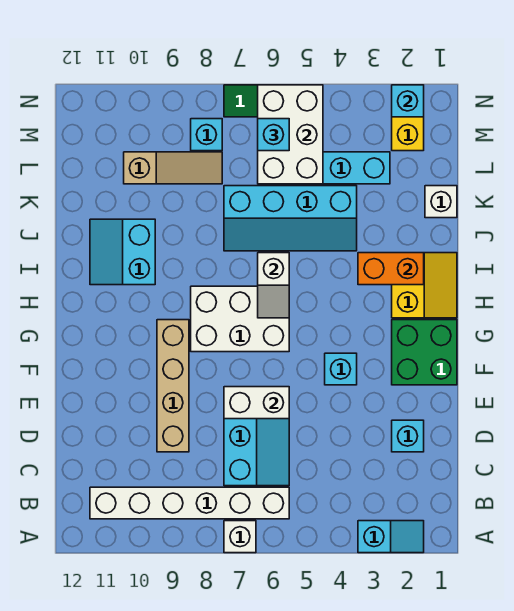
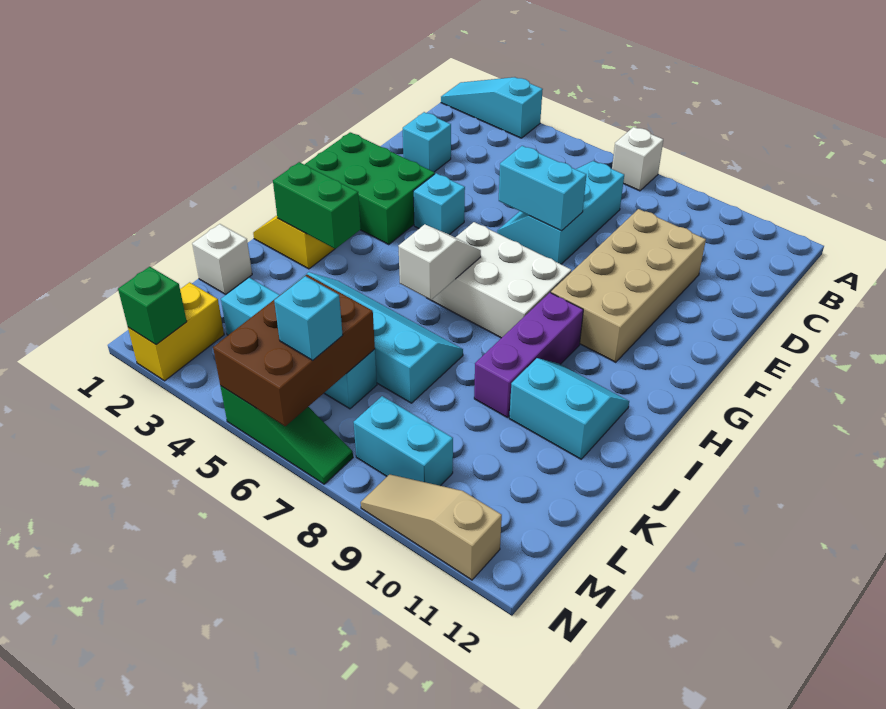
cyan slope A2:A3 level 1 top 3 -> cyan slope A1:A3 level 1 top 3
white brick B6:B11 level 1 -> none
tan brick D9:G9 level 1 -> tan brick D9:G10 level 1
white brick E6:E7 level 2 -> cyan brick E6:E7 level 2
green brick F1:G2 level 1 -> green brick F1:G3 level 1
none -> purple brick H9:J9 level 1
orange brick I2:I3 level 2 -> green brick I2:I3 level 2
cyan slope I10:J11 level 1 top 10 -> cyan slope I10:J11 level 1 top J
white brick L5:N6 level 2 -> brown brick L5:N6 level 2
tan slope L8:L10 level 1 top 10 -> tan slope N9:N11 level 1 top 11
cyan brick M8 level 1 -> cyan brick M8:M9 level 1
cyan brick N2 level 2 -> green brick N2 level 2

